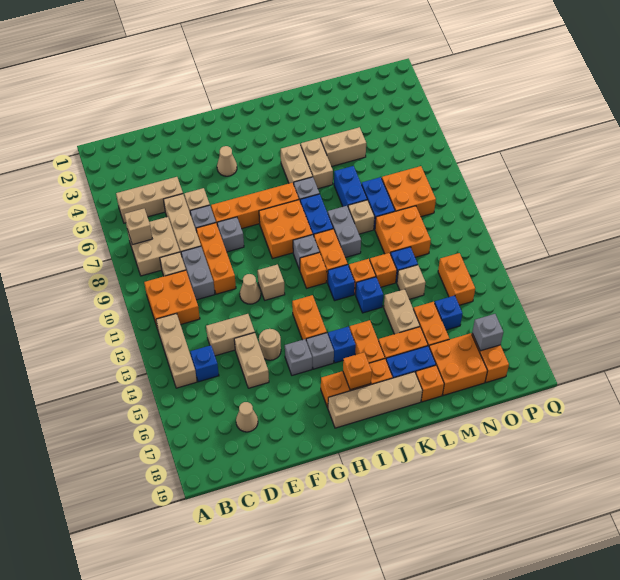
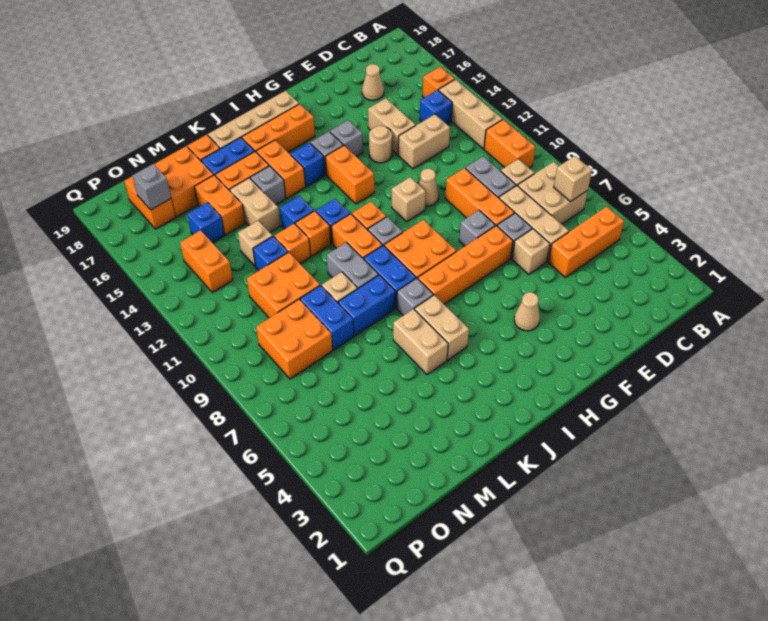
tan brick B5:D5 level 1 -> orange brick B5:D5 level 1
orange brick B10:C11 level 1 -> orange brick B10:B11 level 1
orange brick I17 level 2 -> orange brick B15 level 1
none -> grey brick K15 level 1
tan brick L5:M5 level 1 -> none
blue brick L7:L8 level 1 -> blue brick K8:L8 level 1

